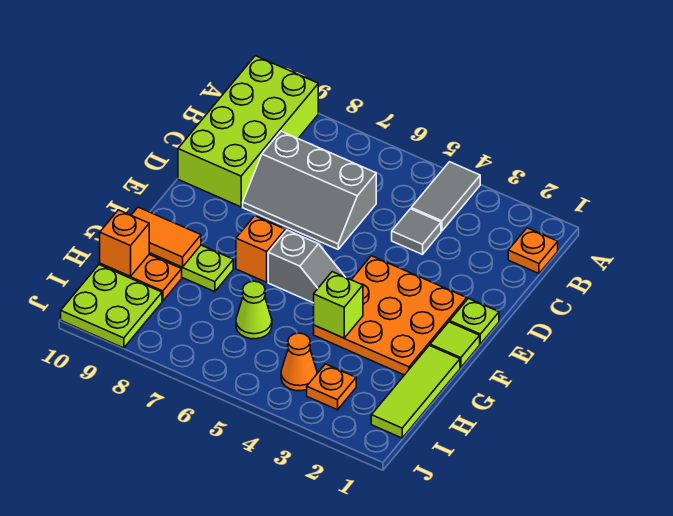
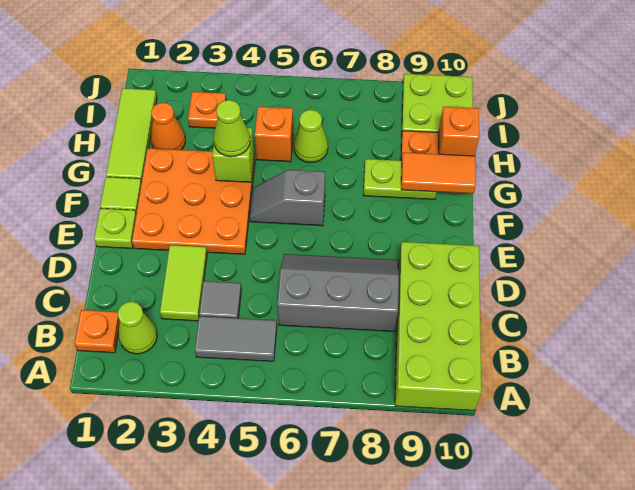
grey tile A4:B4 level 1 -> grey tile B4:B5 level 1
none -> lime cone B2 level 1
none -> lime tile C3:D3 level 1
orange brick F7 level 1 -> orange brick H5 level 1
none -> lime cone G4 level 3
orange cone I4 level 1 -> orange cone H2 level 1

